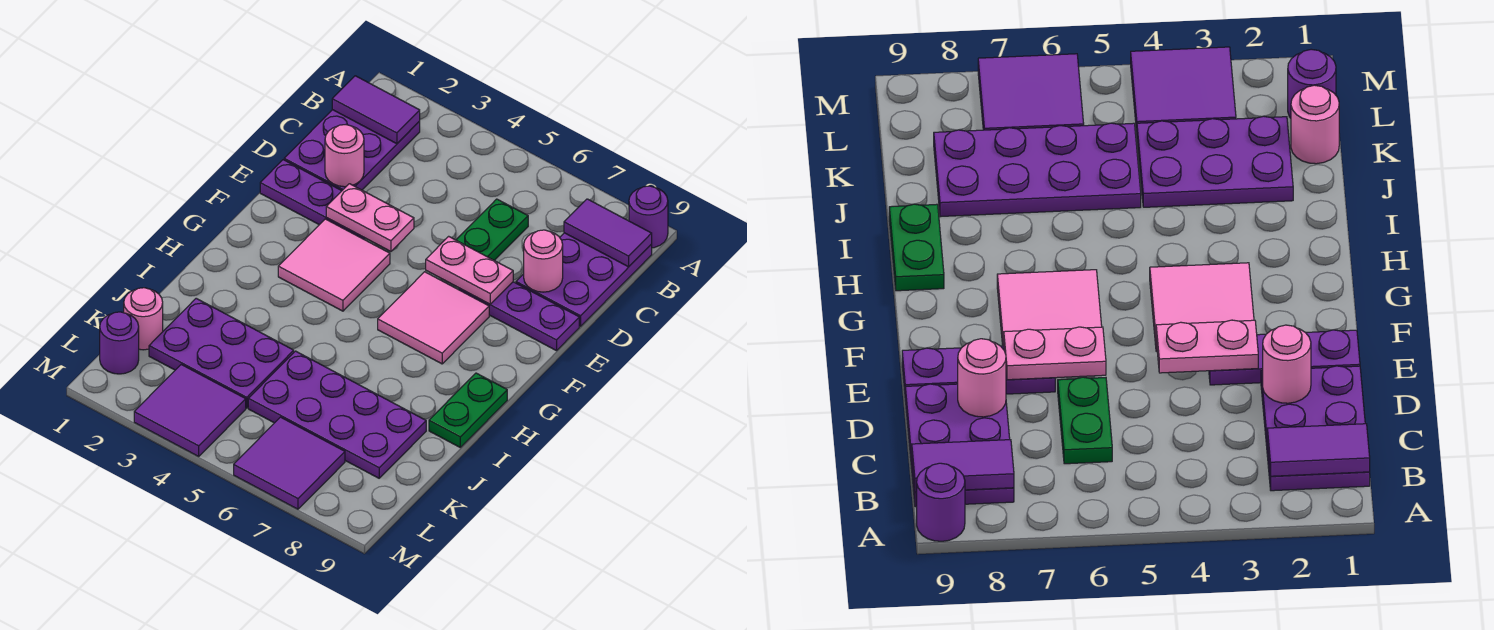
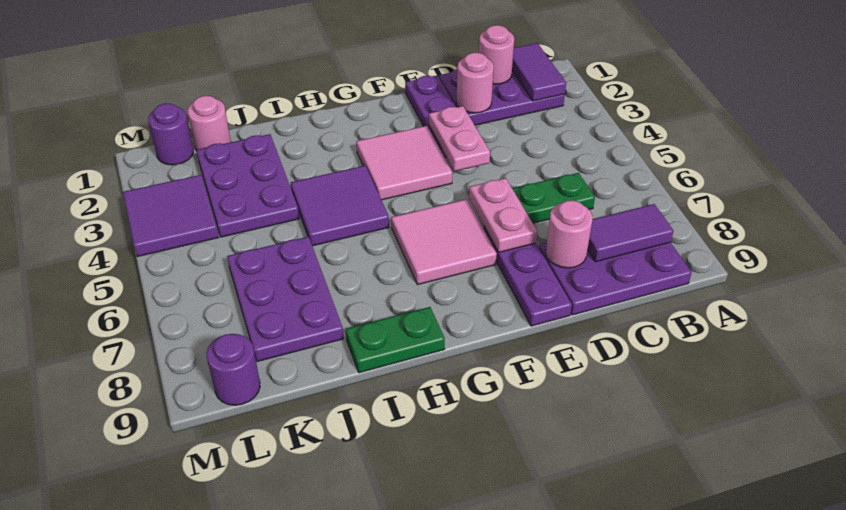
purple round brick A9 level 1 -> purple round brick L9 level 1
purple tile B8:B9 level 2 -> purple tile B8:C8 level 2
none -> pink round brick C1 level 2
purple plate J5:K8 level 1 -> purple plate J6:K8 level 1
purple tile L6:M7 level 1 -> purple tile H4:I5 level 1

